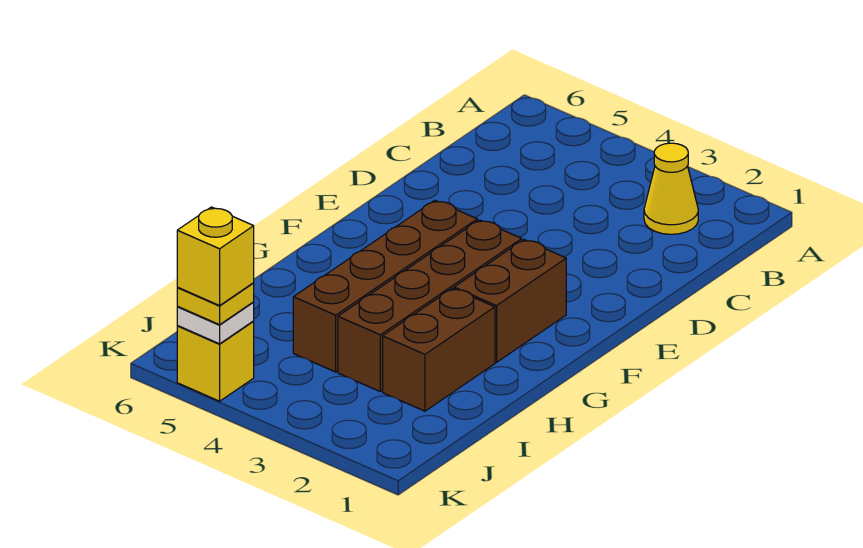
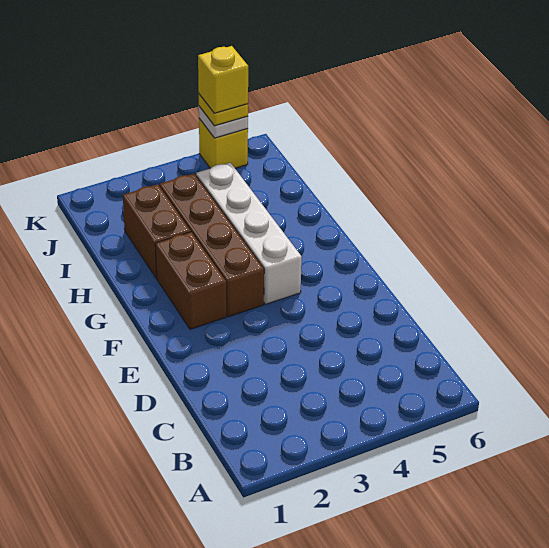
yellow cone B2 level 1 -> none
brown brick F4:I4 level 1 -> white brick F4:I4 level 1

